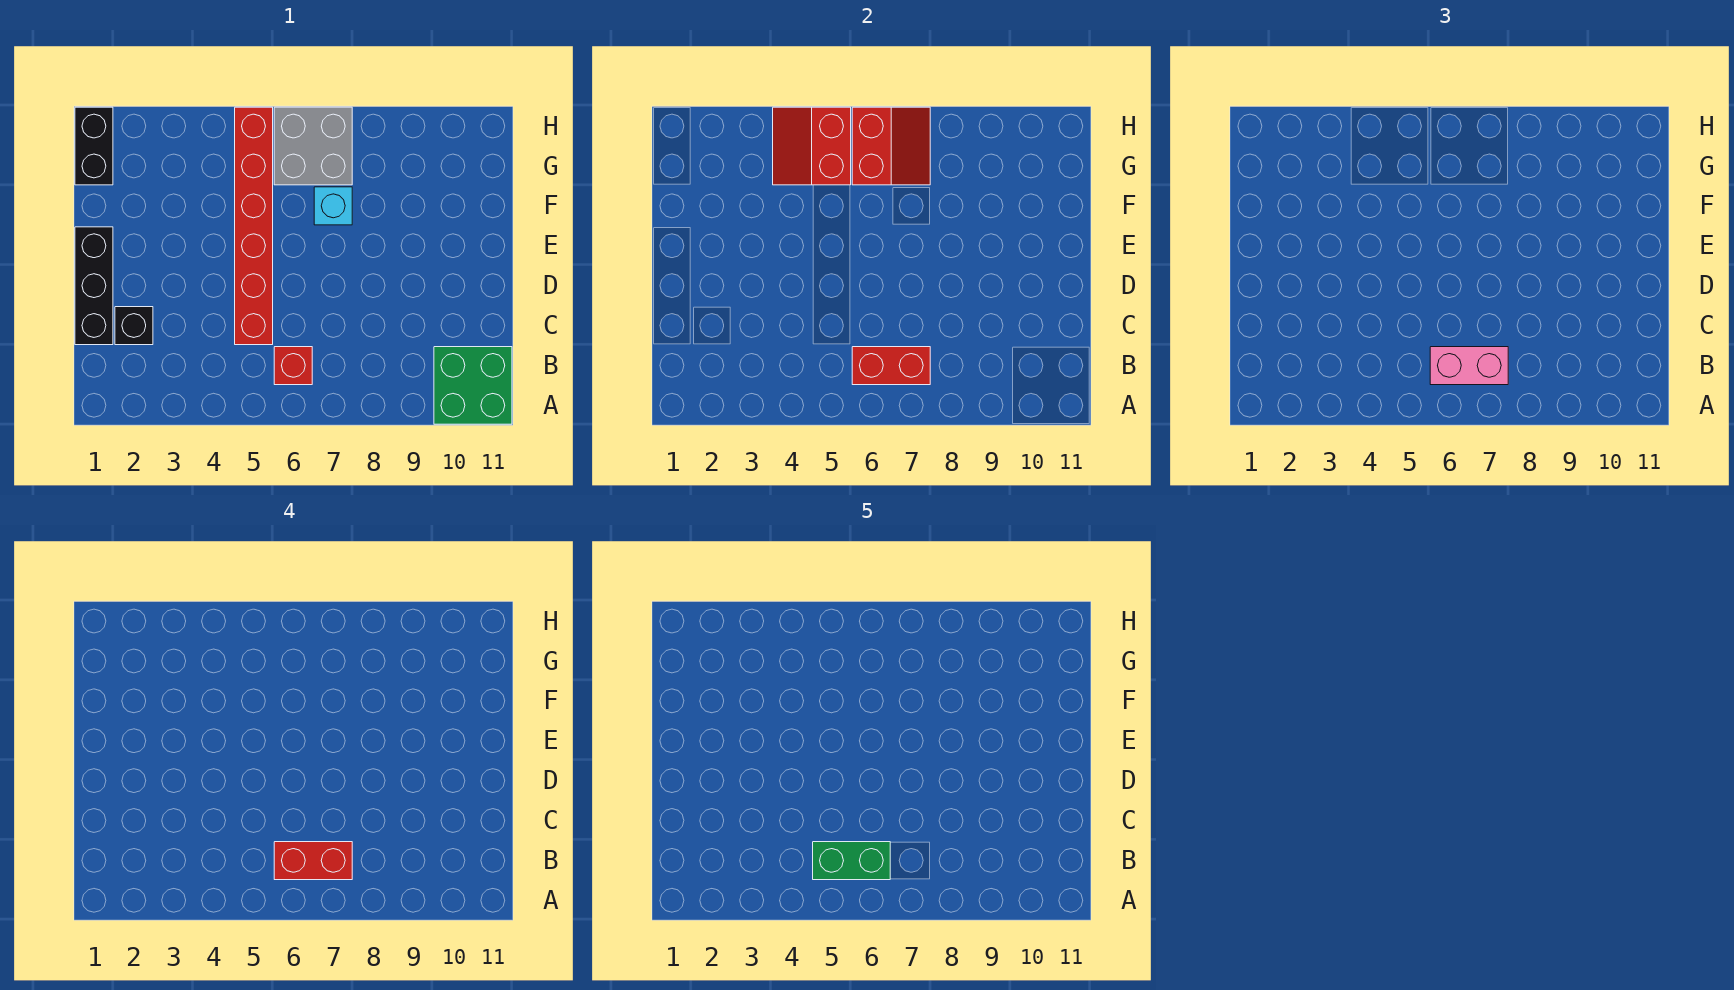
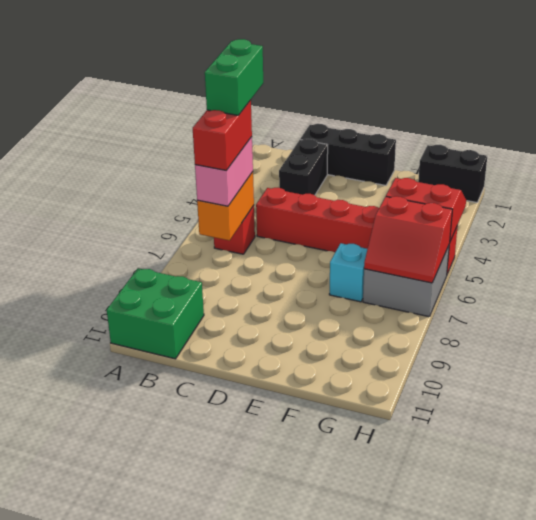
red brick B6:B7 level 2 -> orange brick B6:B7 level 2
black brick C2 level 1 -> black brick C2:C3 level 1

